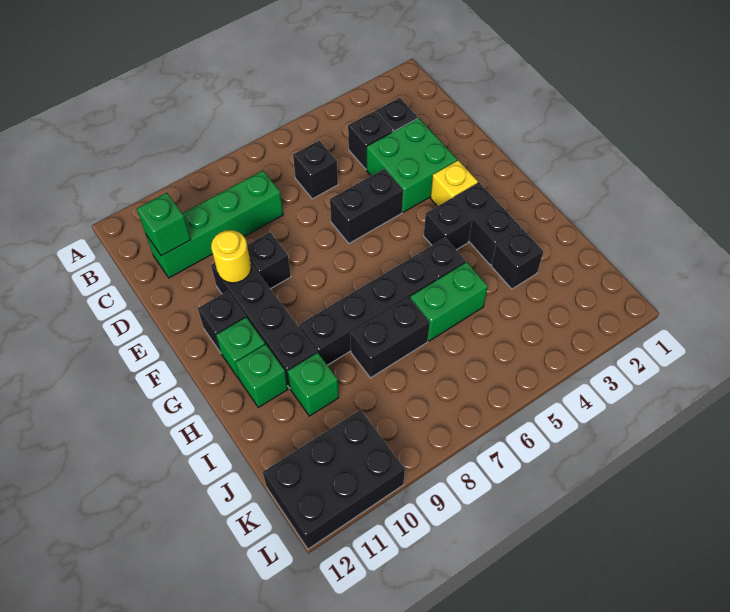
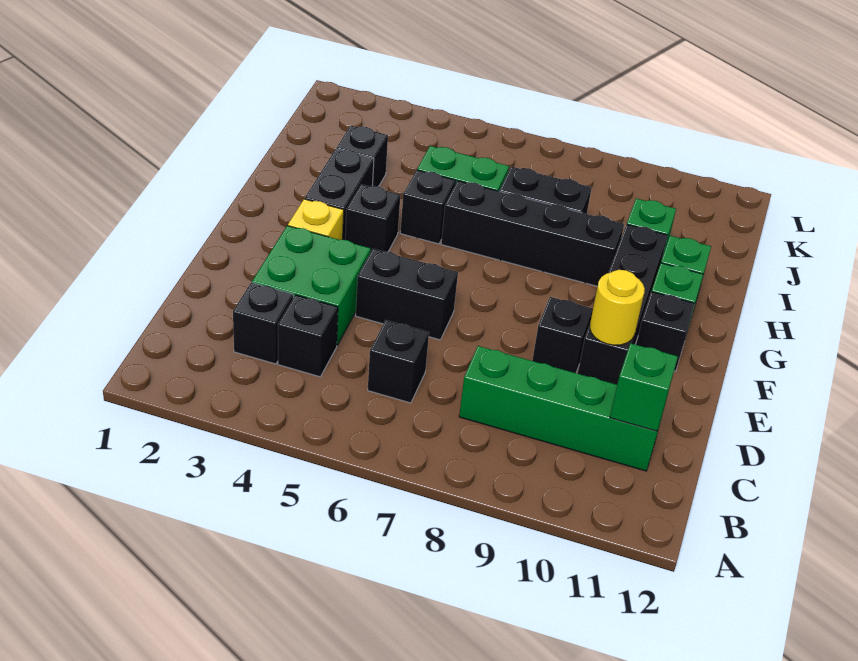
black brick K10:L12 level 1 -> none

